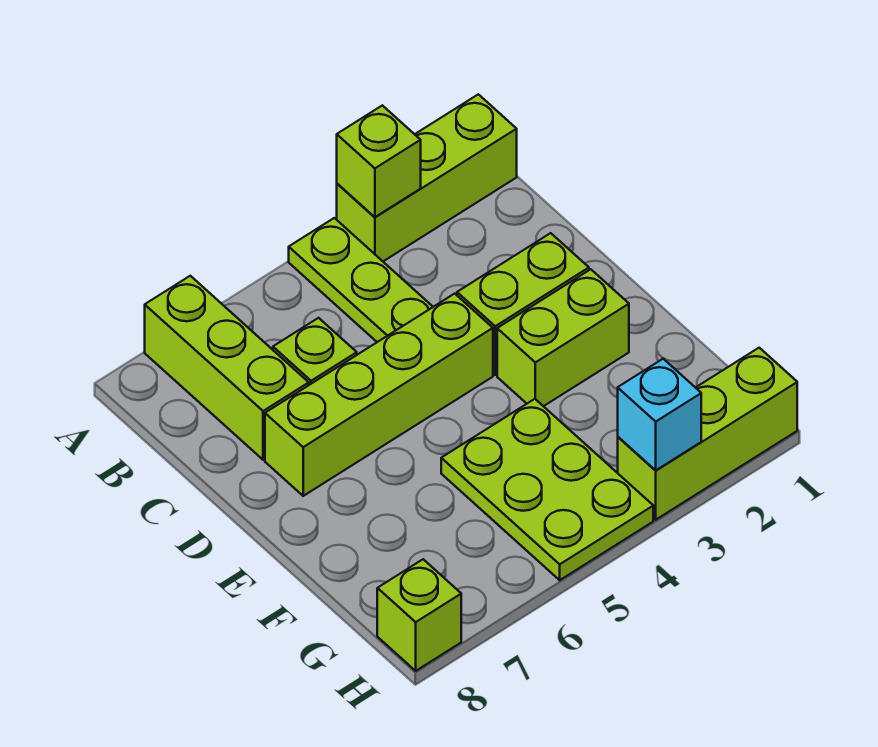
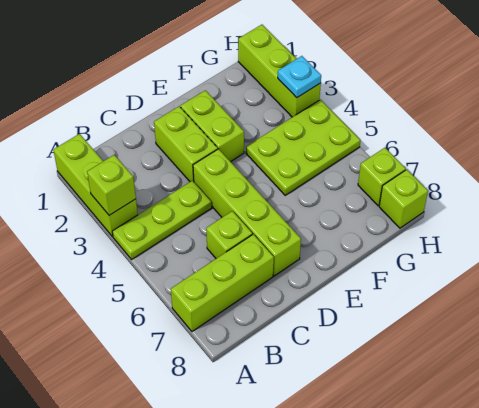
cyan brick H3 level 2 -> cyan plate H3 level 2
none -> lime brick H7 level 1

